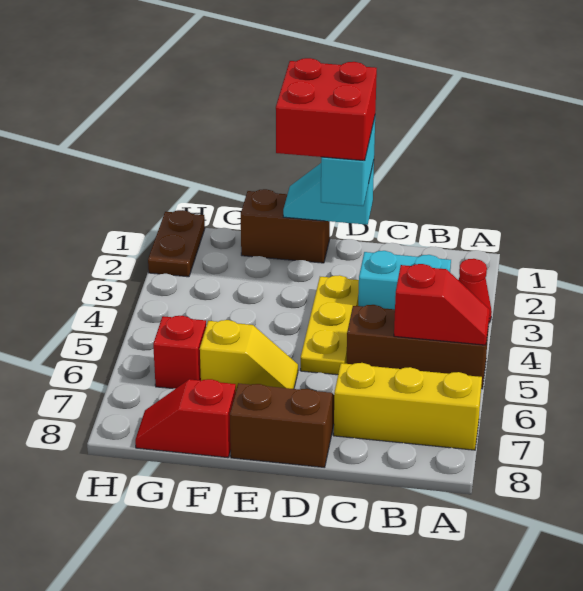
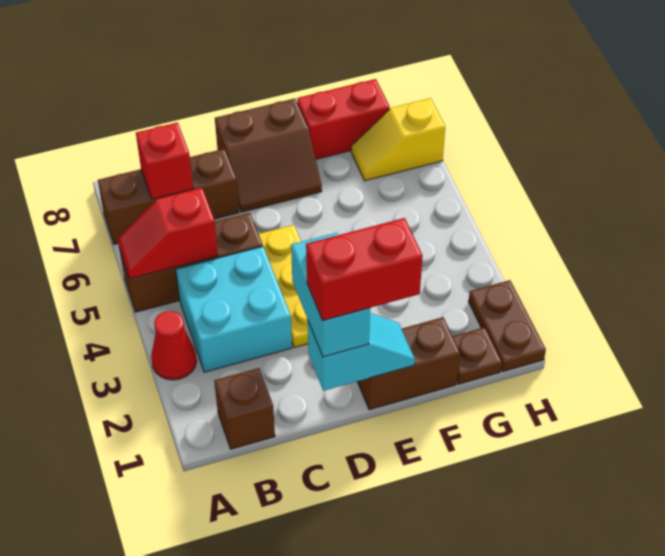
yellow brick A7:C7 level 1 -> brown brick A7:C7 level 1
none -> brown brick B1 level 1
cyan brick B3:C3 level 1 -> cyan brick B3:C4 level 1
red brick D1:E2 level 4 -> red brick D1:E1 level 4
yellow slope E6:F6 level 1 top F -> yellow slope G7:H7 level 1 top H
red slope F8:G8 level 1 top F -> red brick F8:G8 level 1
none -> brown plate G1 level 1
red brick G6 level 1 -> red brick B7 level 2

